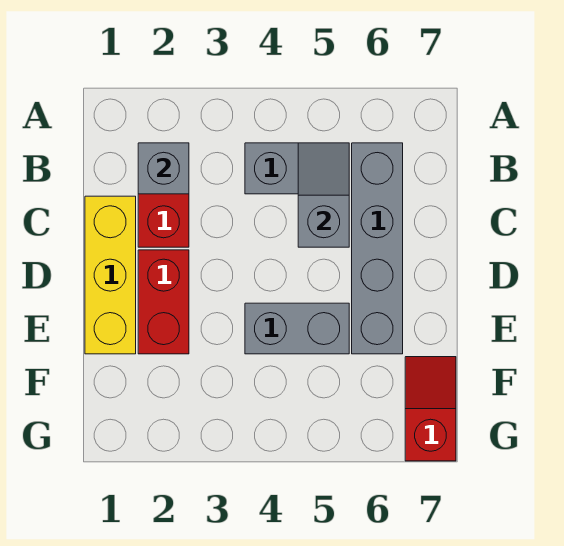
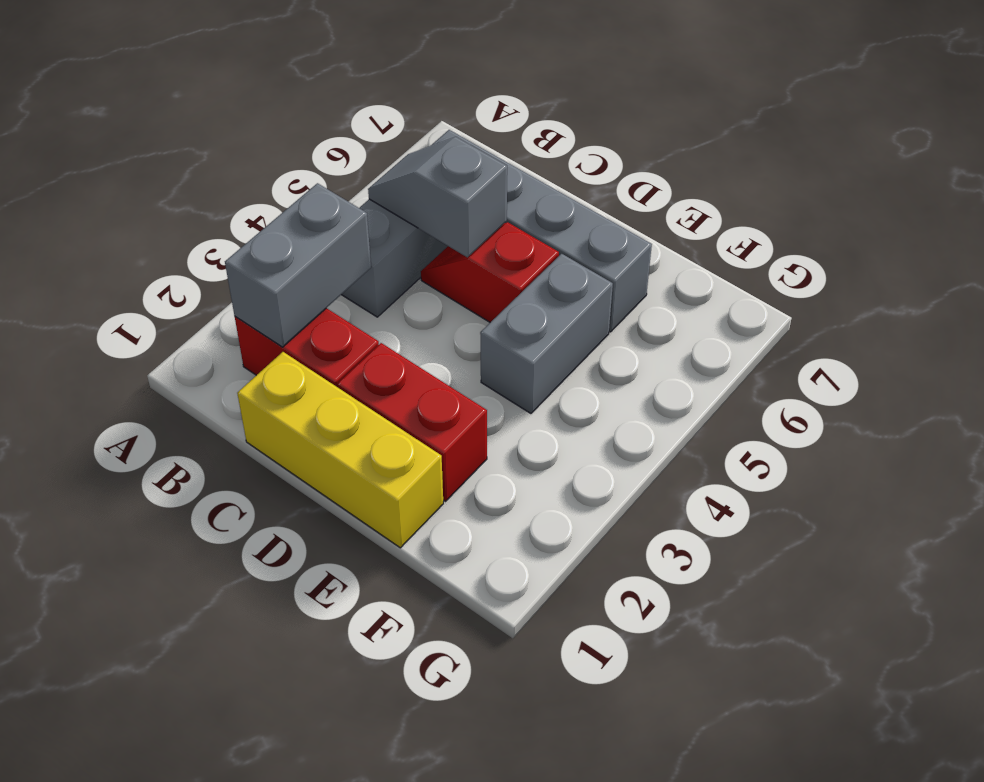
grey brick B2 level 2 -> grey brick B2:B3 level 2
red slope F7:G7 level 1 top G -> red slope C5:D5 level 1 top D

